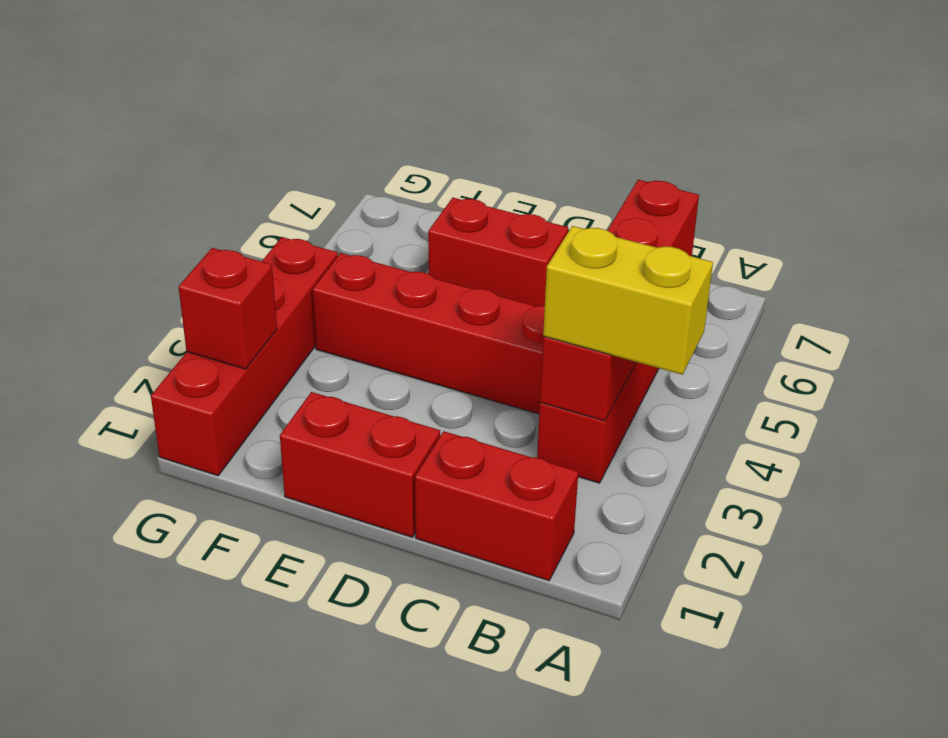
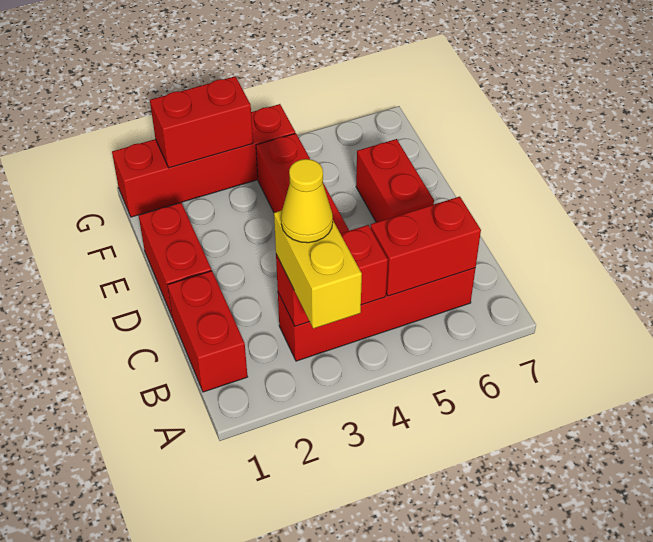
none -> yellow cone B3 level 4
red brick G2 level 2 -> red brick G2:G3 level 2

